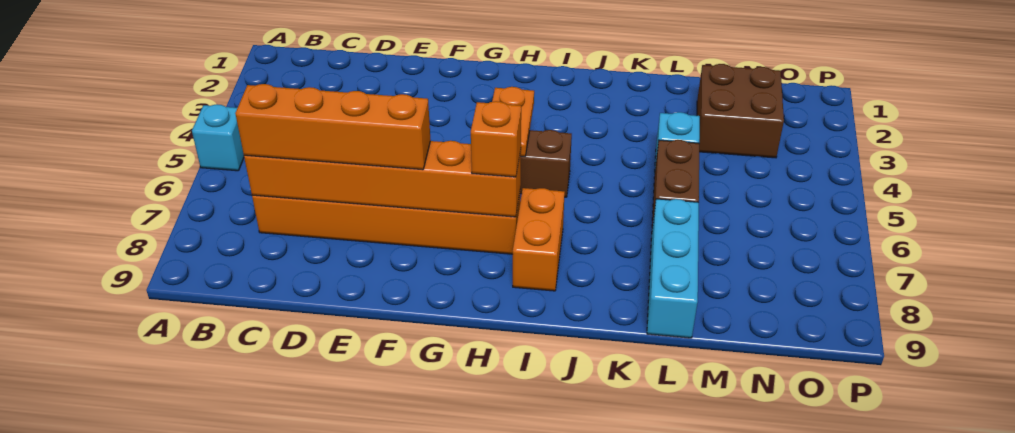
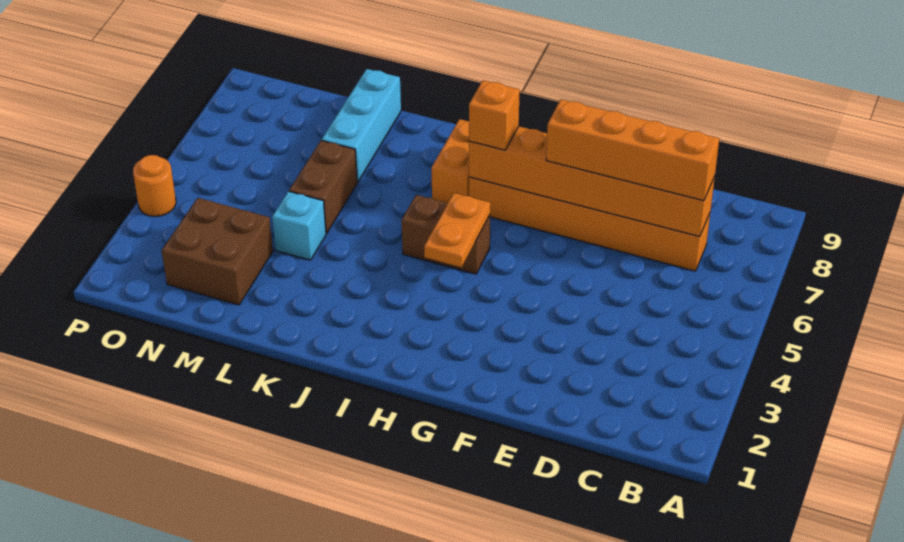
cyan brick A5 level 1 -> none
none -> orange round brick P4 level 1

